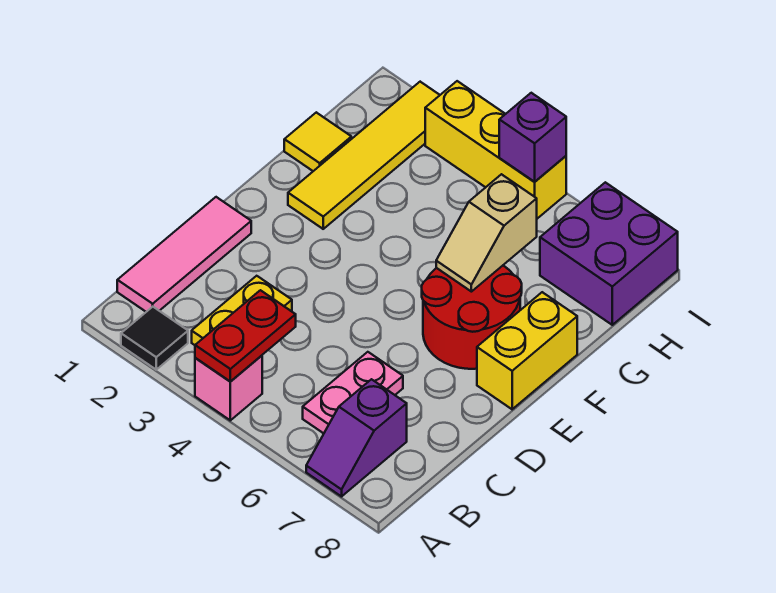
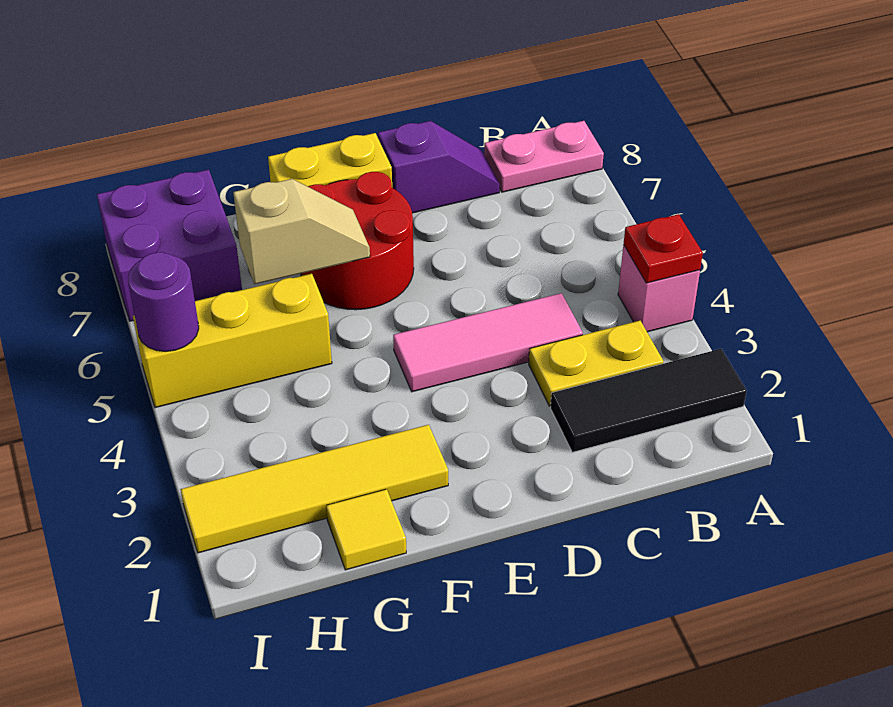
black tile A2 level 1 -> black tile A2:C2 level 1
red plate A4:B4 level 2 -> red plate A4 level 2
purple slope A7:B7 level 1 top B -> purple slope C8:D8 level 1 top D
pink tile B1:D1 level 1 -> pink tile C4:E4 level 1
pink plate B6:C6 level 1 -> pink plate A8:B8 level 1
yellow brick I3:I5 level 1 -> yellow brick G5:I5 level 1
purple brick I5 level 2 -> purple round brick I5 level 2

